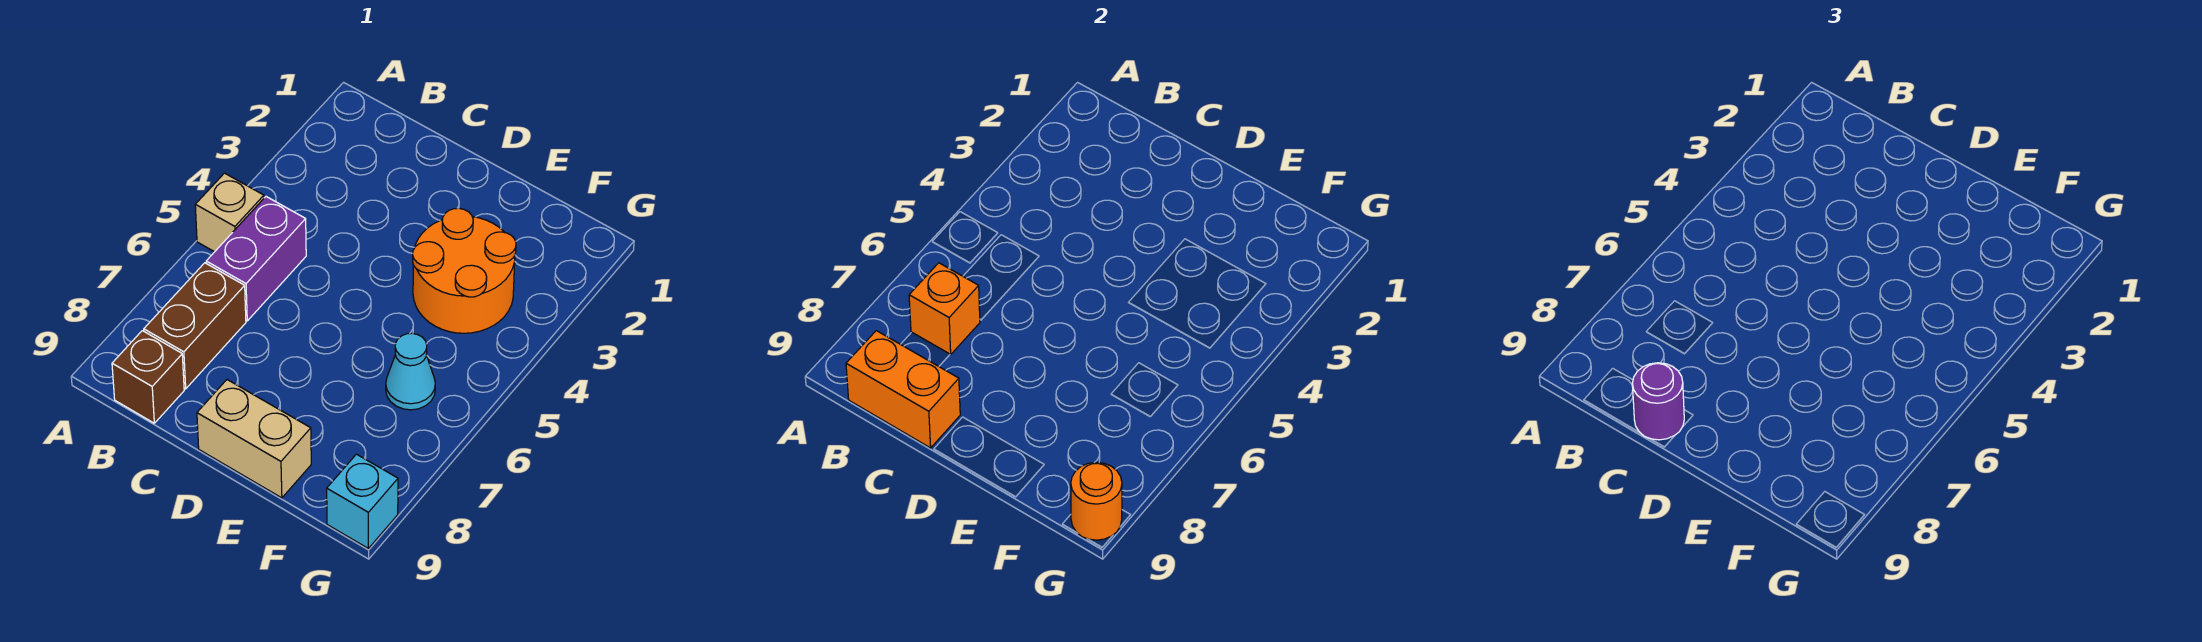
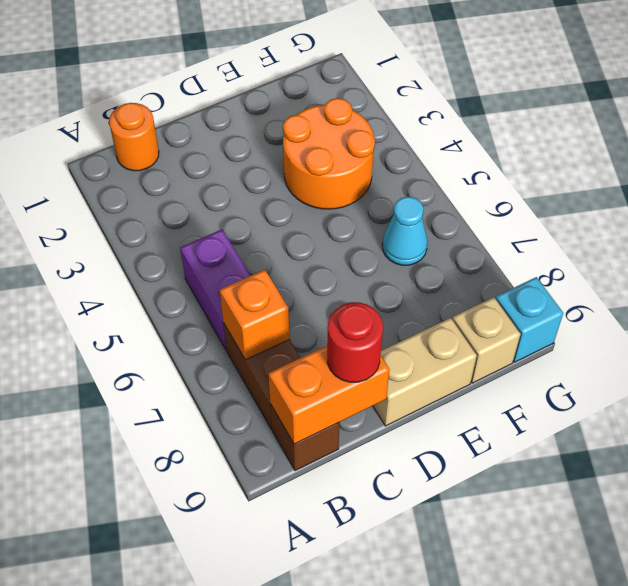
tan brick A5 level 1 -> tan brick F9 level 1
purple round brick C9 level 3 -> red round brick C9 level 3
orange round brick G9 level 2 -> orange round brick B1 level 1

